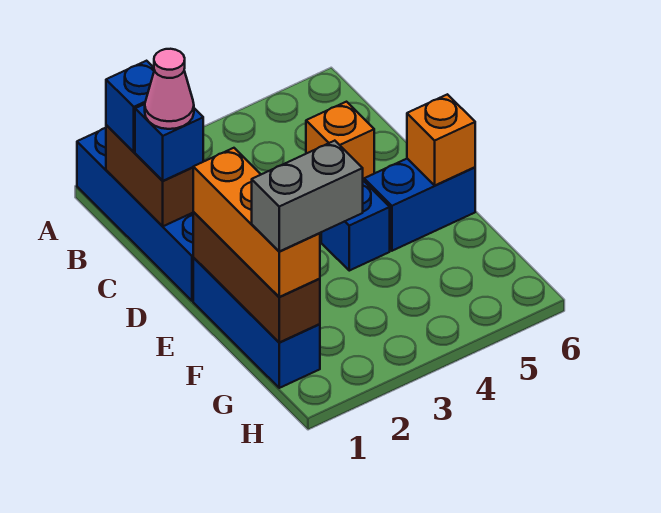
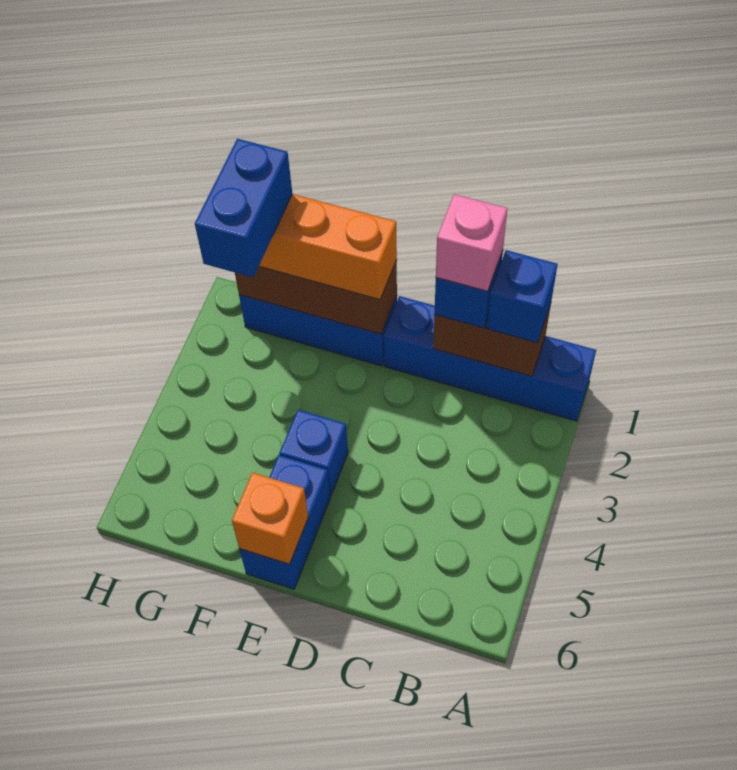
pink cone C1 level 4 -> pink brick C1 level 4
orange brick C5 level 1 -> none
grey brick G1:G2 level 4 -> blue brick G1:G2 level 4

